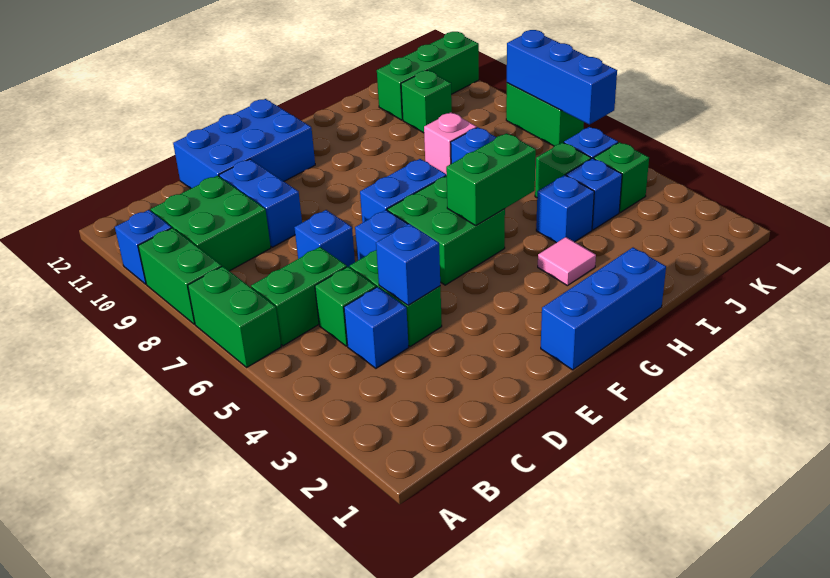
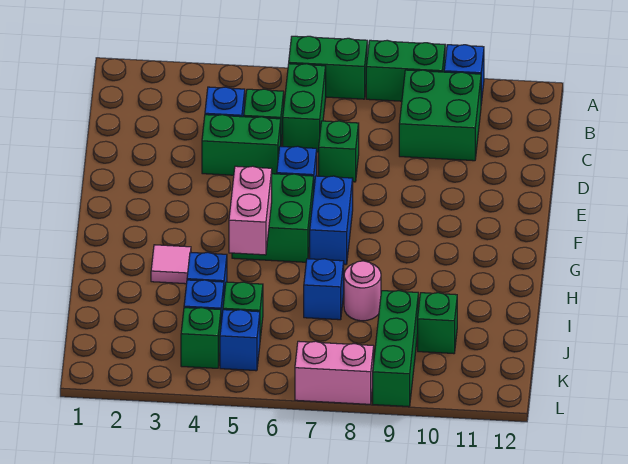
blue brick D4 level 2 -> none
blue brick D7 level 1 -> green brick D7 level 1
blue brick D9:D10 level 1 -> none
blue brick D11:F12 level 1 -> none
blue brick F1:H1 level 1 -> none
green brick G5:H5 level 2 -> pink brick G5:H5 level 2
pink brick I8 level 1 -> pink round brick I8 level 1
green brick J11:L11 level 1 -> green brick J9:L9 level 1
blue brick L6:L8 level 2 -> none
green brick L7:L8 level 1 -> pink brick L7:L8 level 1

